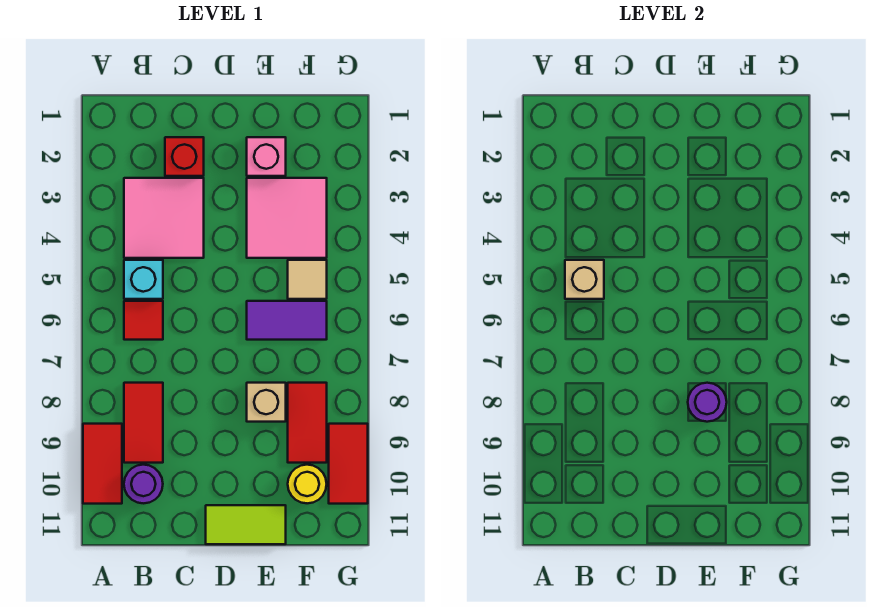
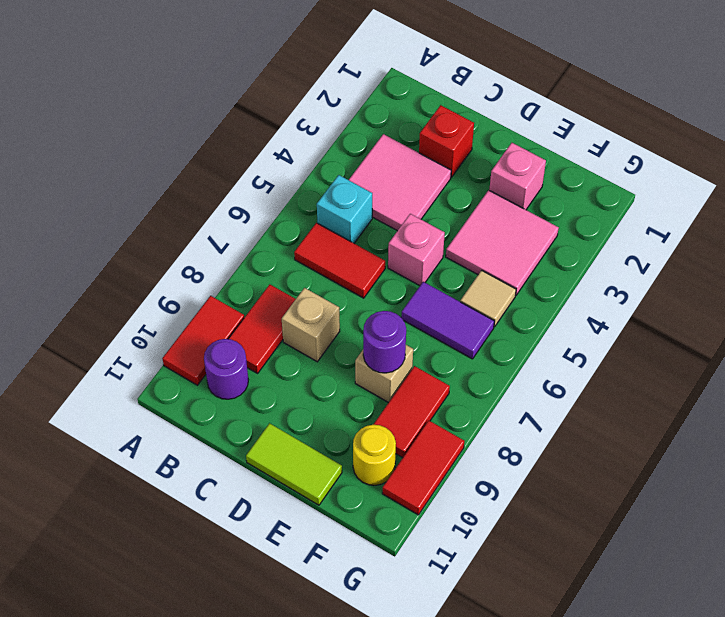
tan brick B5 level 2 -> tan brick C8 level 1
red tile B6 level 1 -> red tile B6:C6 level 1
none -> pink brick D5 level 1

